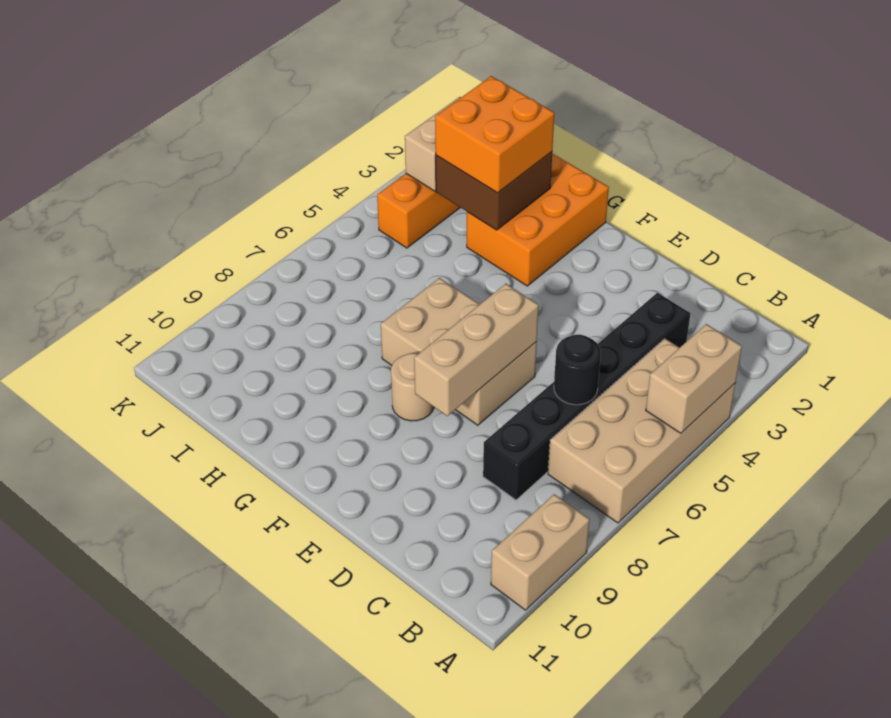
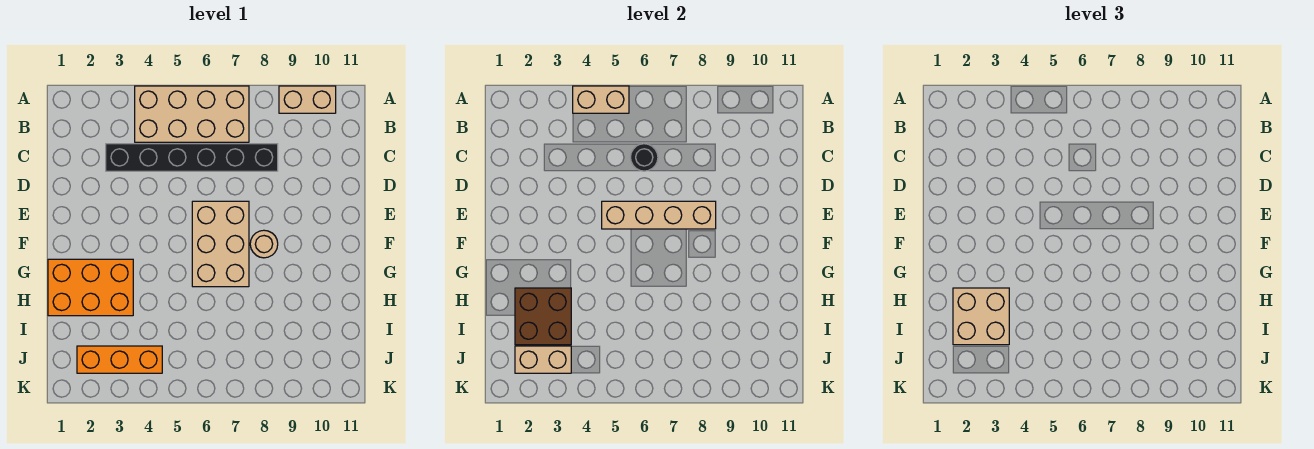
tan brick E6:E8 level 2 -> tan brick E5:E8 level 2
orange brick H2:I3 level 3 -> tan brick H2:I3 level 3

